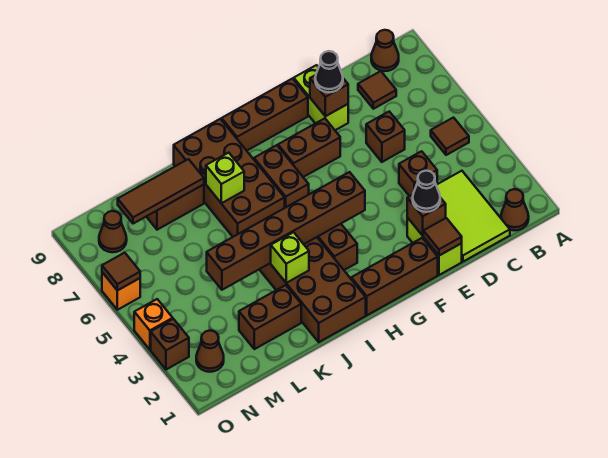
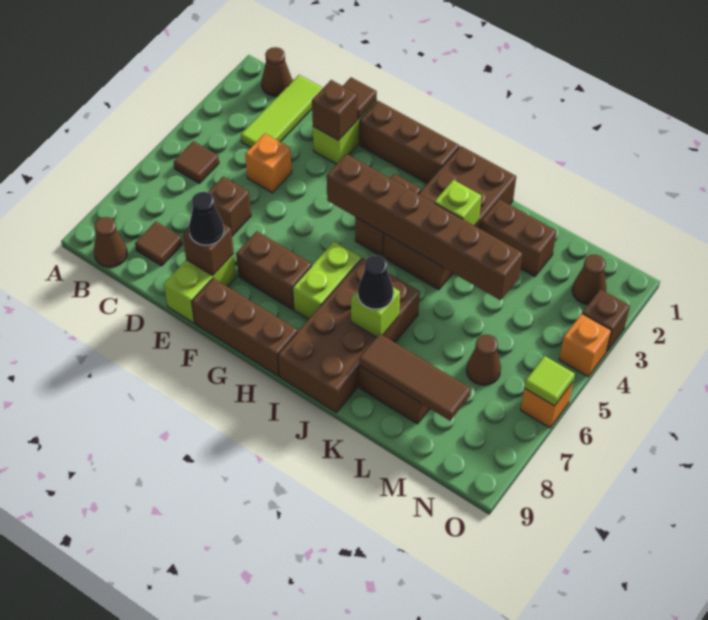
lime tile C1:D3 level 1 -> lime tile C1:C3 level 1
brown brick D4 level 1 -> orange brick D4 level 1
black cone E2 level 3 -> black cone J7 level 3
brown brick H6:H7 level 1 -> lime brick H6:H7 level 1
brown cone N8 level 1 -> brown cone M6 level 1
brown tile O6 level 2 -> lime tile O6 level 2

